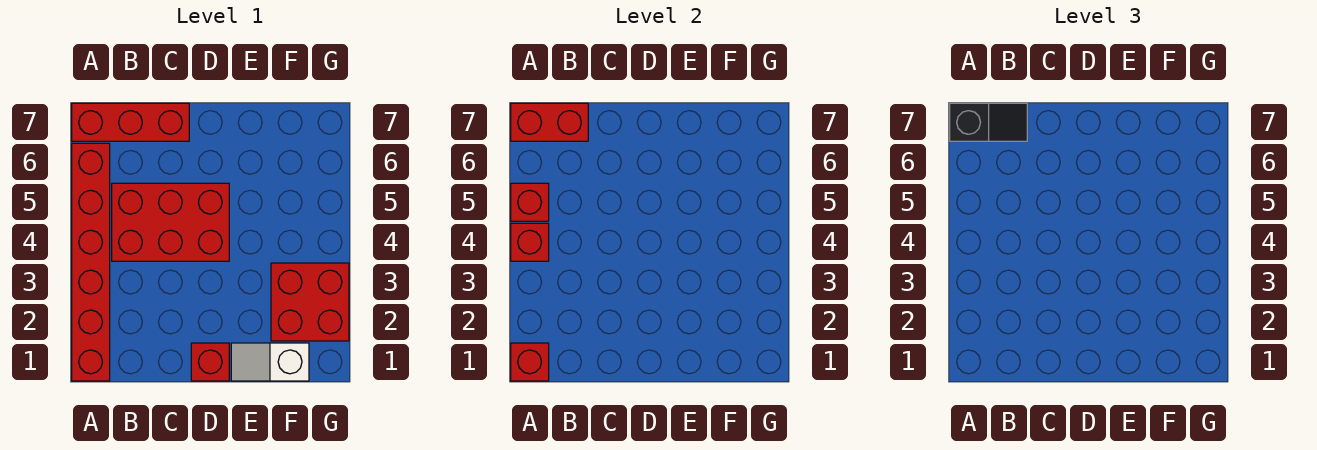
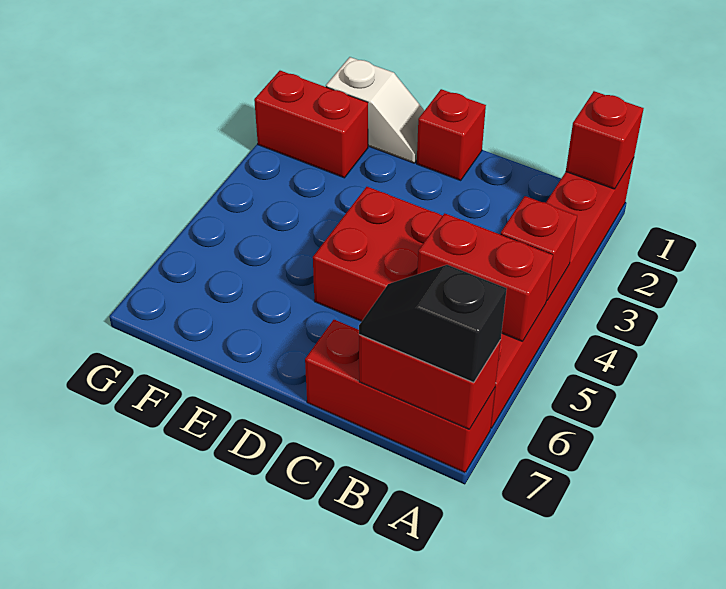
red brick A5 level 2 -> red brick A5:B5 level 2
red brick F2:G3 level 1 -> red brick F2:G2 level 1

